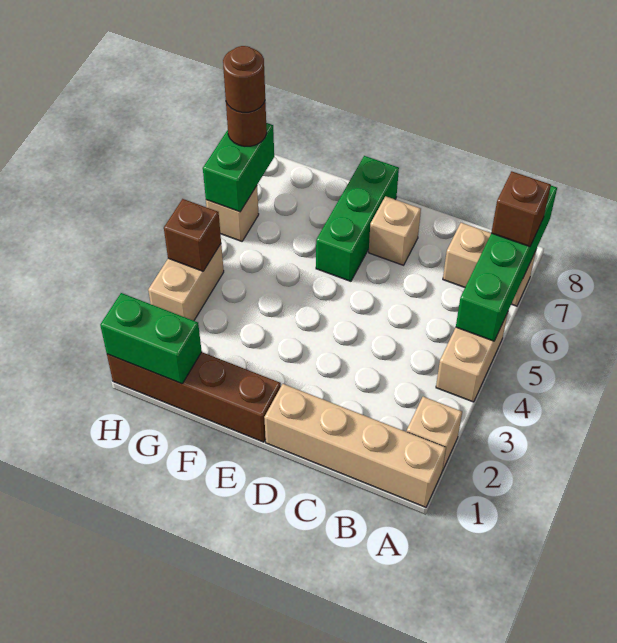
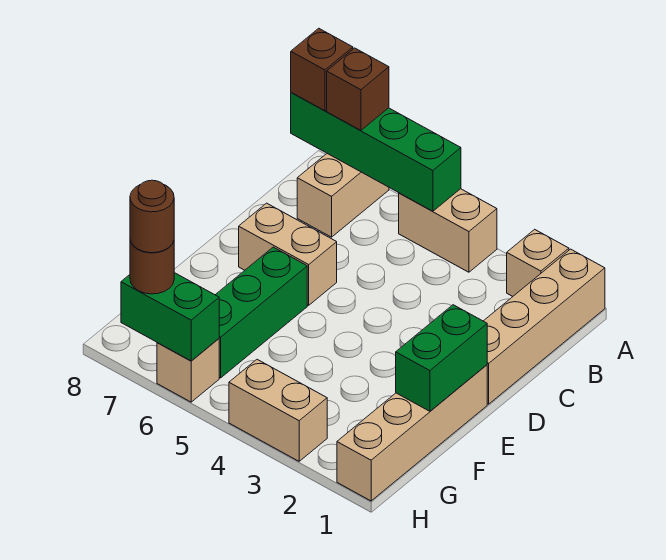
tan brick D7 level 1 -> tan brick D6:D7 level 1
brown brick E1:H1 level 1 -> tan brick E1:H1 level 1
green brick E6:E8 level 1 -> green brick E6:G6 level 1
green brick G1:H1 level 2 -> green brick E1:F1 level 2
brown brick H4 level 2 -> brown brick A8 level 3

